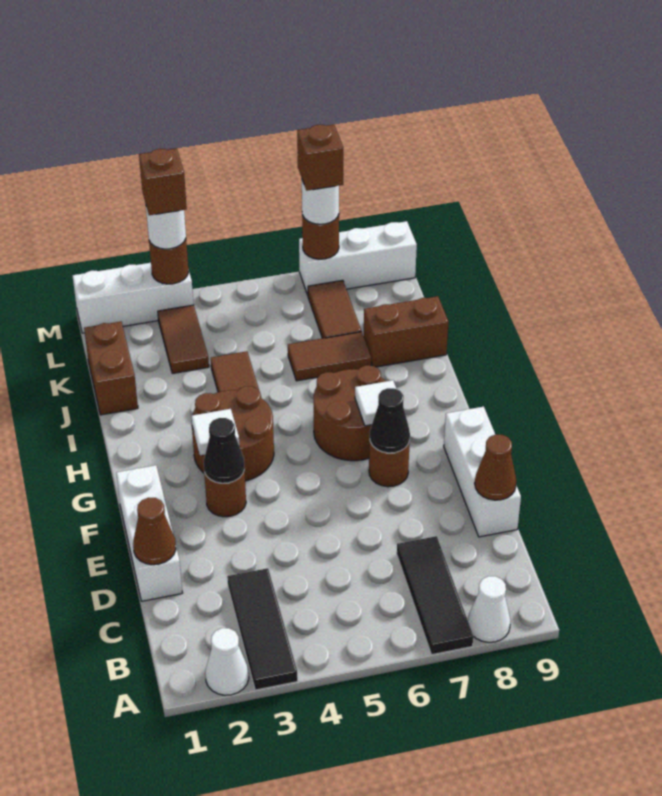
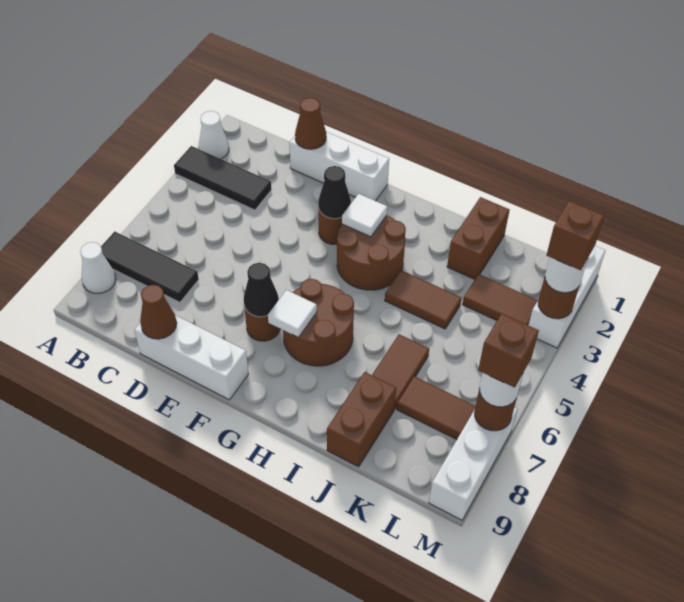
brown brick J1:K1 level 1 -> brown brick J1:J2 level 1

